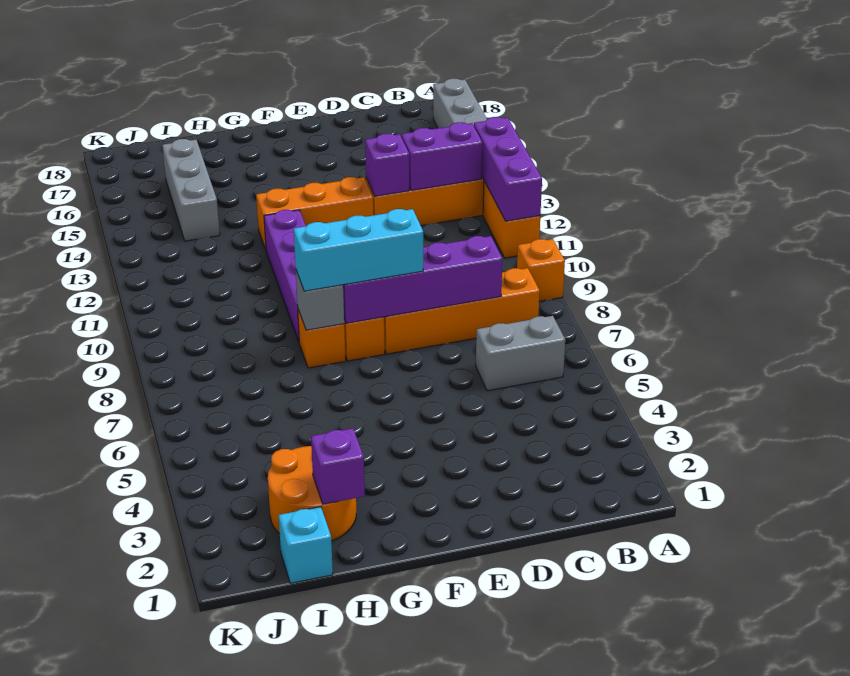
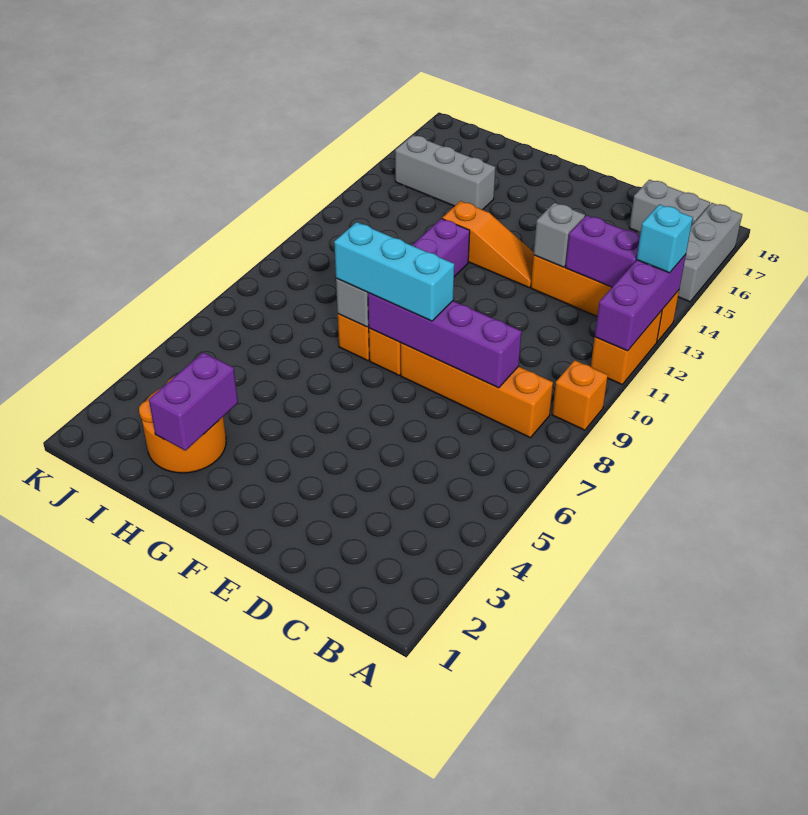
grey brick B6:C6 level 1 -> grey brick B17:C17 level 1
purple brick D13 level 2 -> grey brick D13 level 2
orange brick E13:G13 level 1 -> orange slope E13:G13 level 1 top G
purple brick H2 level 2 -> purple brick H2:H3 level 2
cyan brick I1 level 1 -> cyan brick A13 level 3
grey brick I14:I16 level 1 -> grey brick H15:J15 level 1

